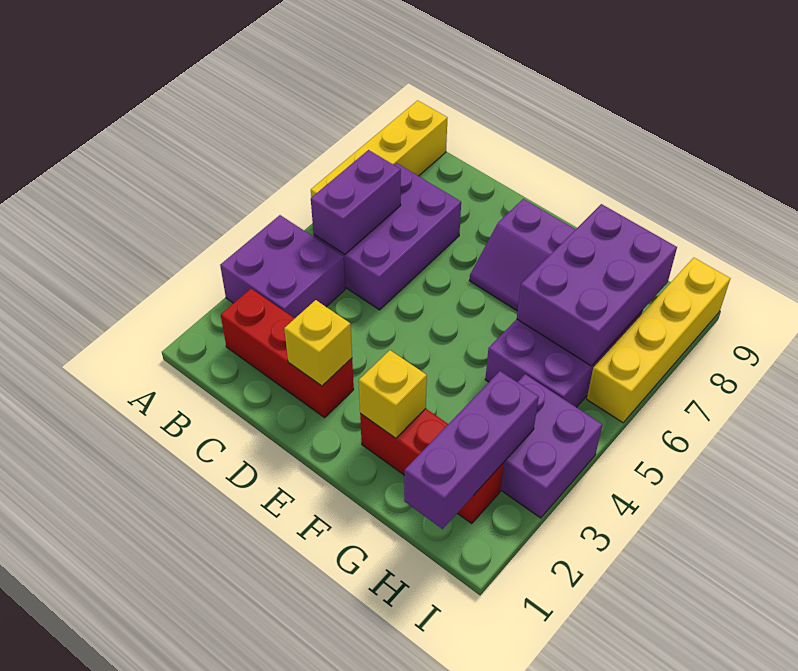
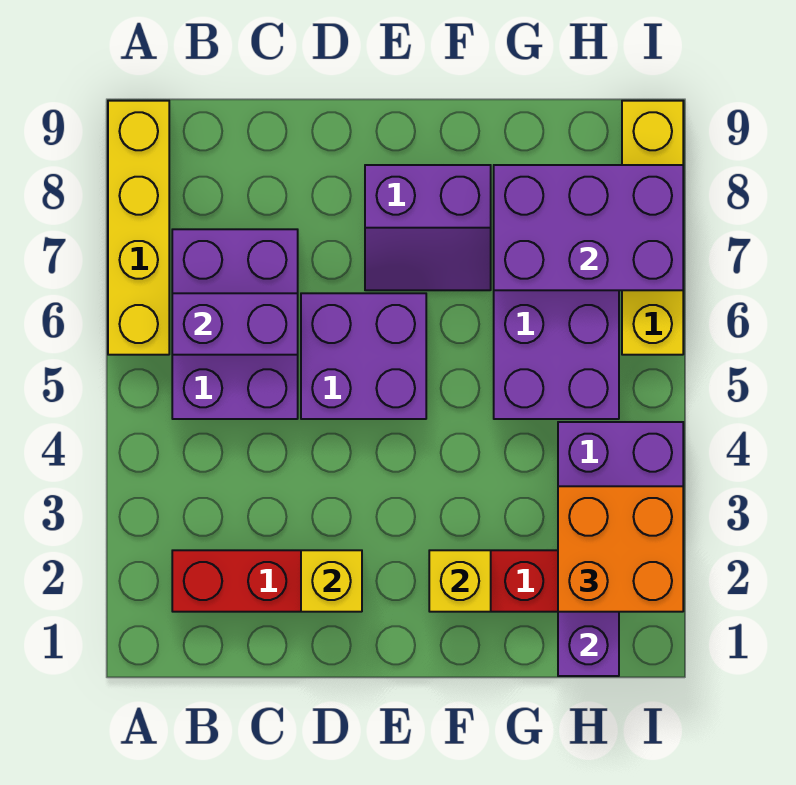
purple brick A3:B4 level 1 -> purple brick D5:E6 level 1
purple brick B5:B6 level 2 -> purple brick B6:C6 level 2
purple brick G6:H8 level 2 -> purple brick G7:I8 level 2
none -> orange brick H2:I3 level 3

